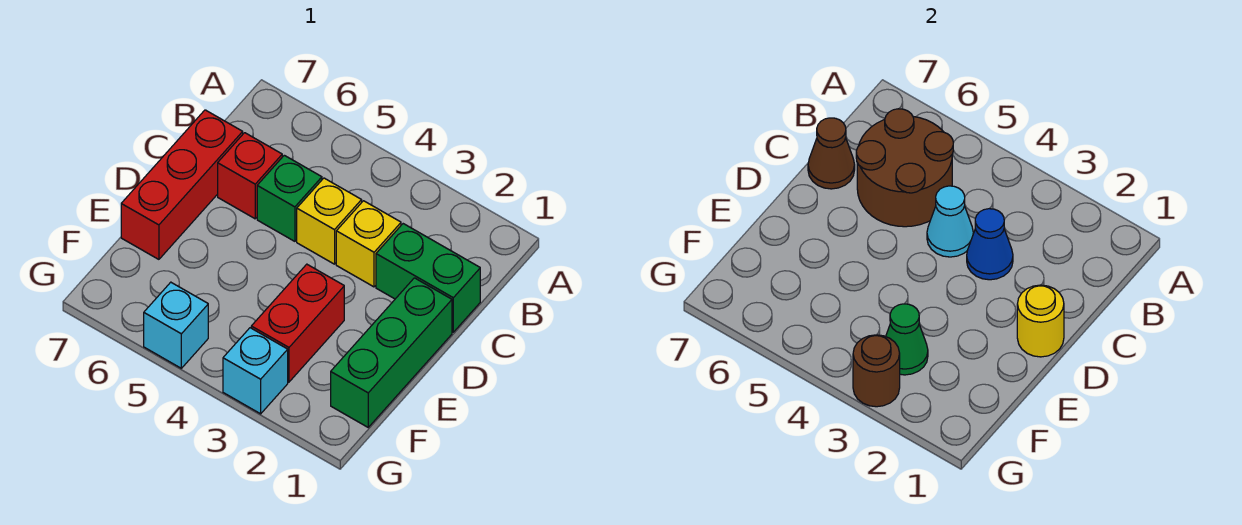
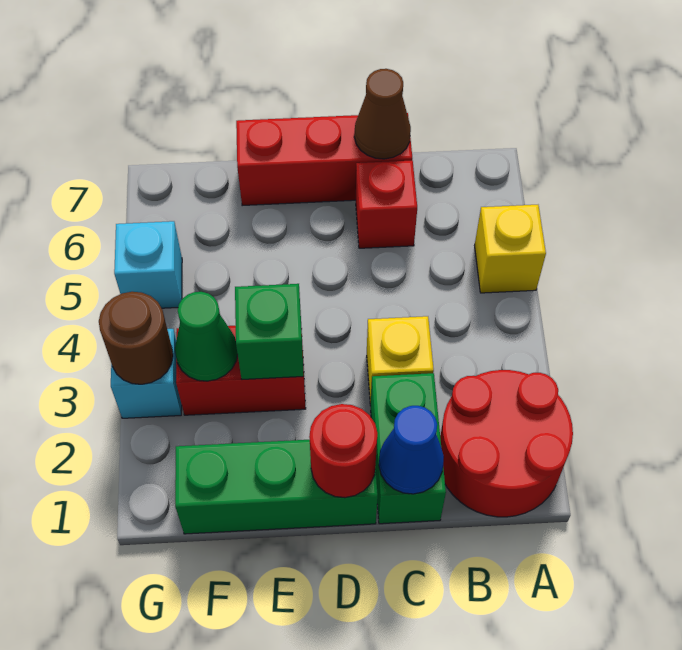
none -> red round brick A1:B2 level 1
brown round brick B5:C6 level 2 -> none
blue cone C3 level 2 -> blue cone C1 level 2
yellow brick C4 level 1 -> yellow brick A5 level 1
cyan cone C4 level 2 -> none
green brick C5 level 1 -> green brick E3 level 2
yellow round brick D1 level 2 -> red round brick D1 level 2

